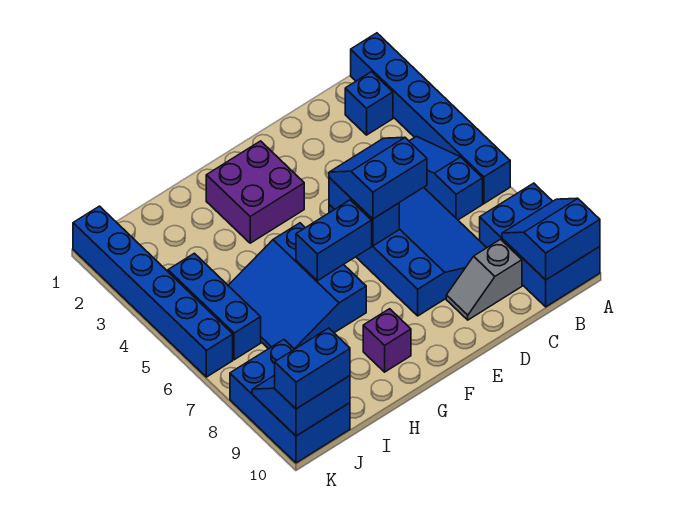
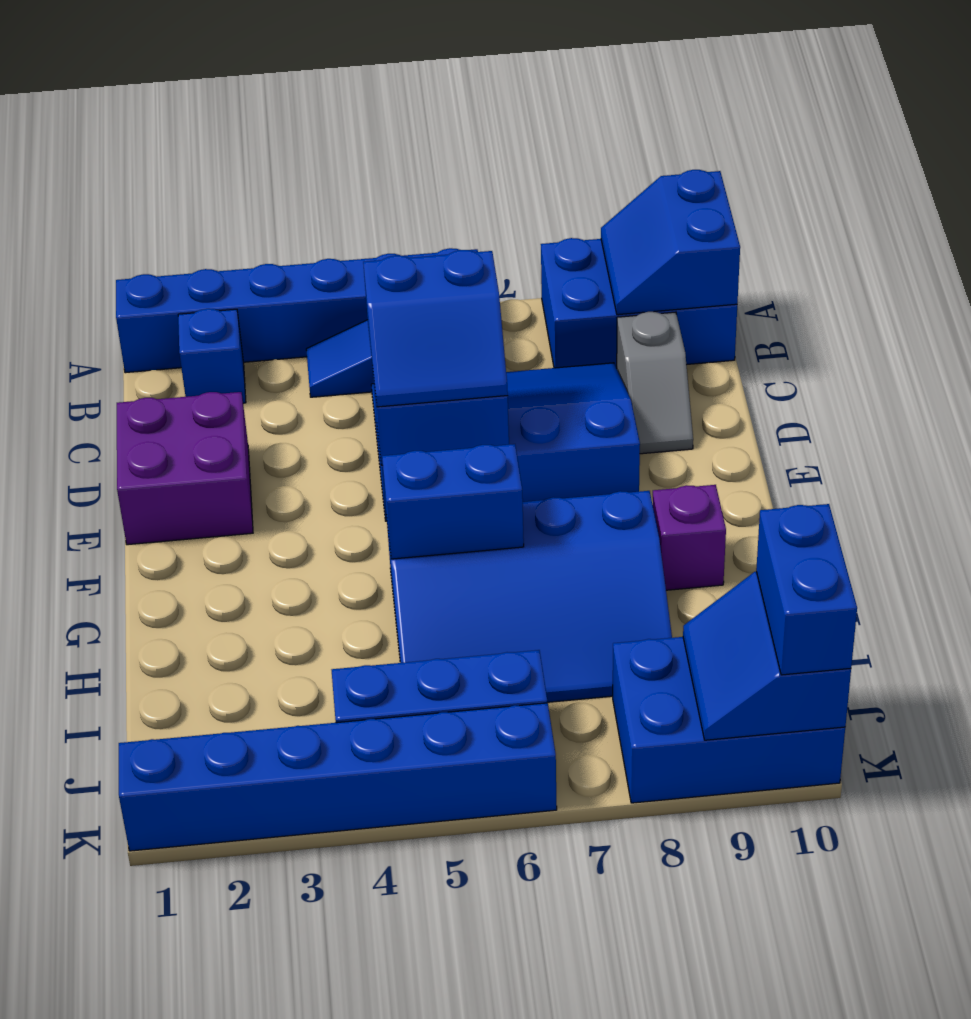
blue slope D5:E6 level 3 top 6 -> blue slope D5:E6 level 3 top D
purple brick F2:G3 level 1 -> purple brick D1:E2 level 1
blue brick F6:G6 level 2 -> blue brick G5:G6 level 2
blue slope G5:I7 level 1 top G -> blue slope G5:I8 level 1 top G

